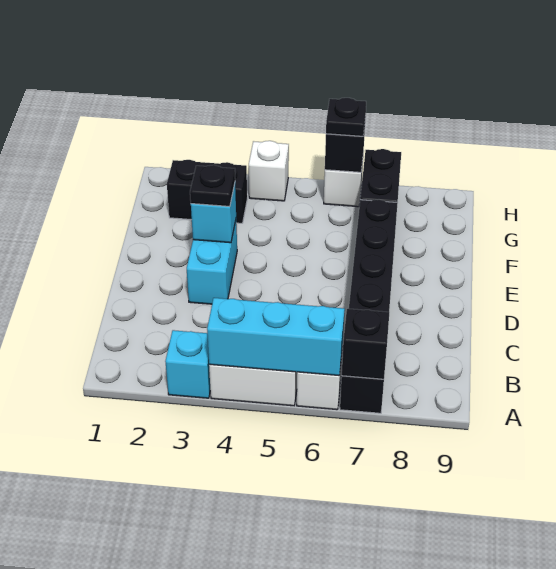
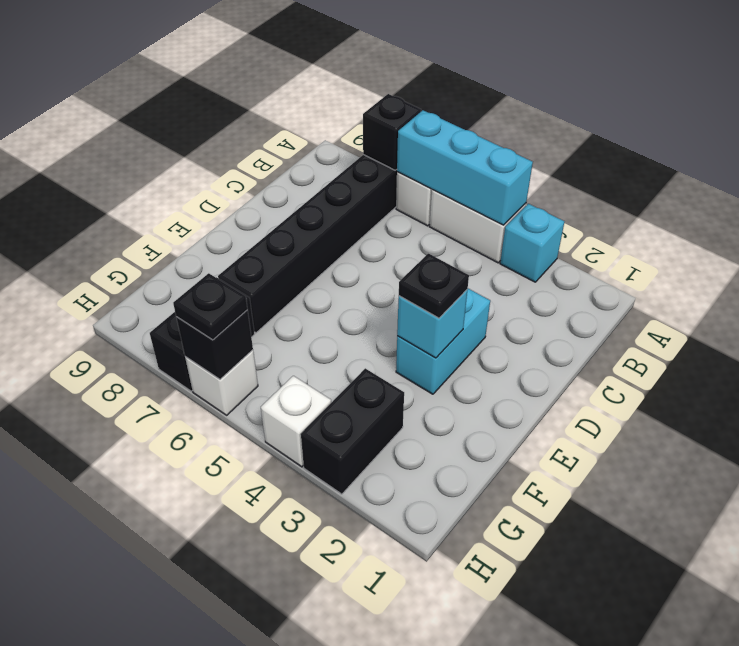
black brick G2:G3 level 1 -> black brick G3:H3 level 1

